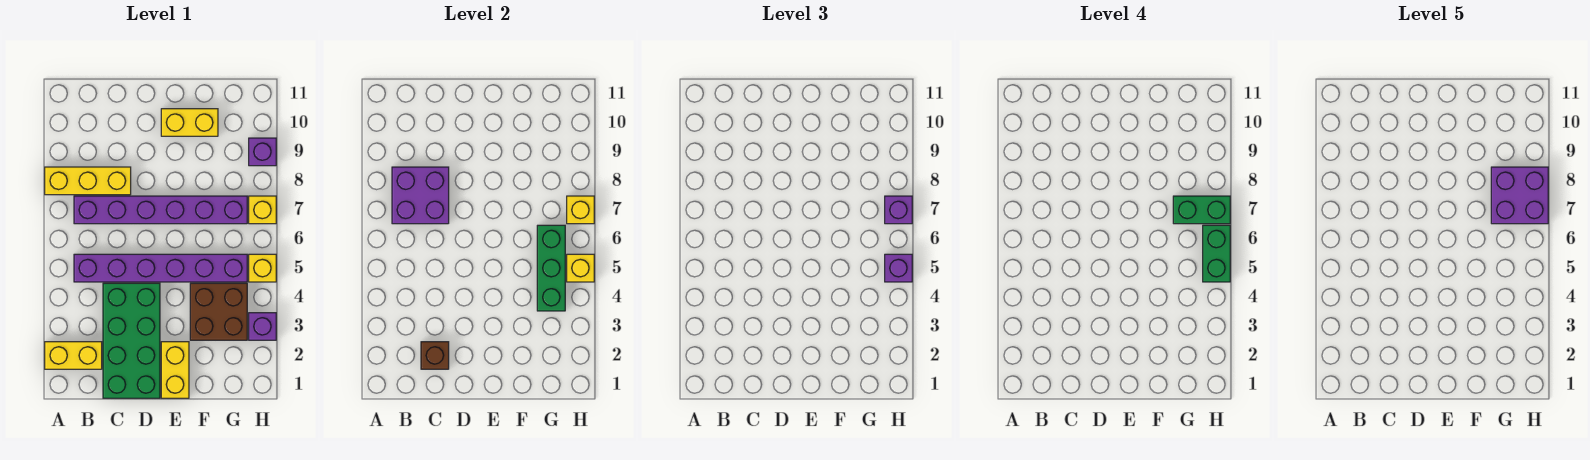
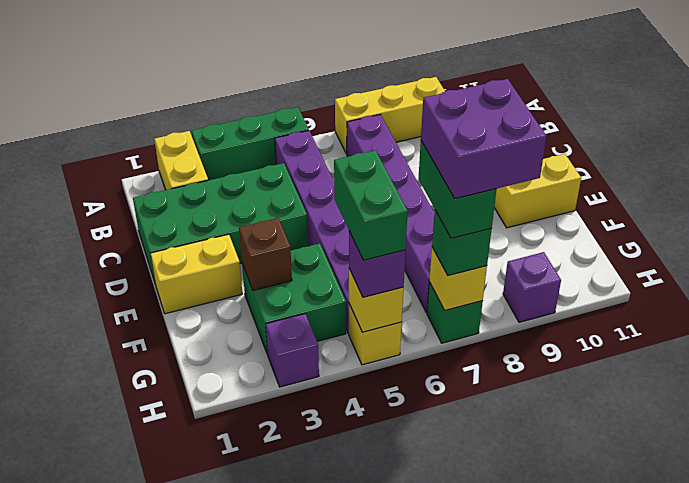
yellow brick A8:C8 level 1 -> yellow brick A7:A9 level 1
purple brick B7:C8 level 2 -> none
brown brick C2 level 2 -> brown brick F3 level 2
yellow brick E10:F10 level 1 -> yellow brick E10:E11 level 1
brown brick F3:G4 level 1 -> green brick F3:G4 level 1
green brick G4:G6 level 2 -> green brick A3:A5 level 1
green brick H5:H6 level 4 -> green brick G5:H5 level 4
yellow brick H7 level 1 -> green brick H7 level 1
purple brick H7 level 3 -> green brick H7 level 3

